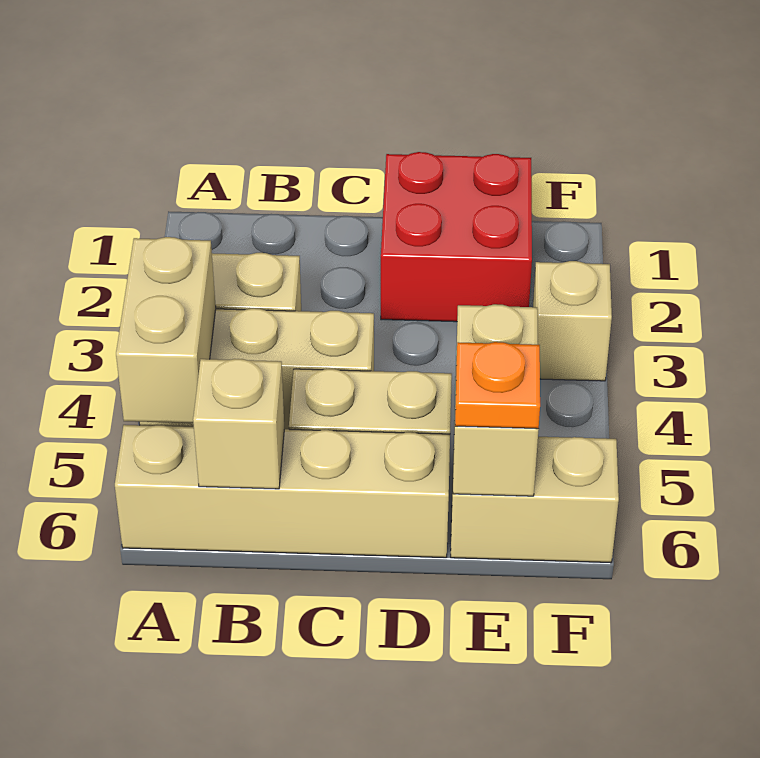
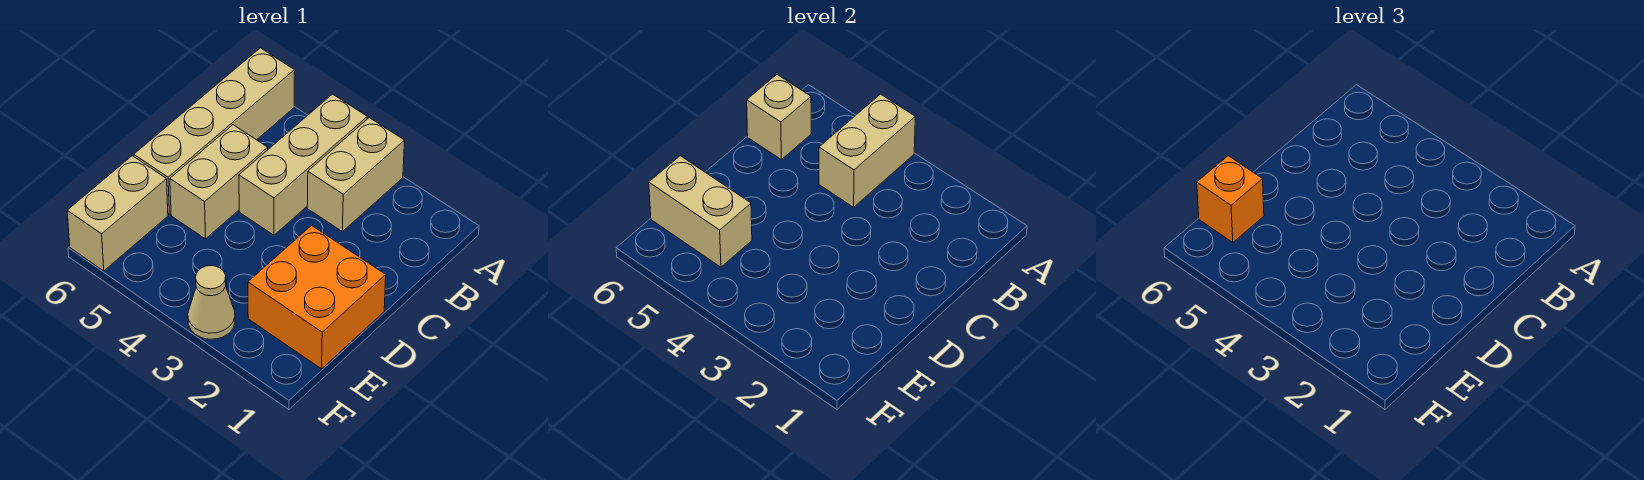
tan brick A4:A5 level 2 -> tan brick A4:B4 level 2
red brick D1:E2 level 1 -> orange brick D1:E2 level 1
orange plate E6 level 3 -> orange brick E6 level 3
tan brick F3 level 1 -> tan cone F3 level 1

